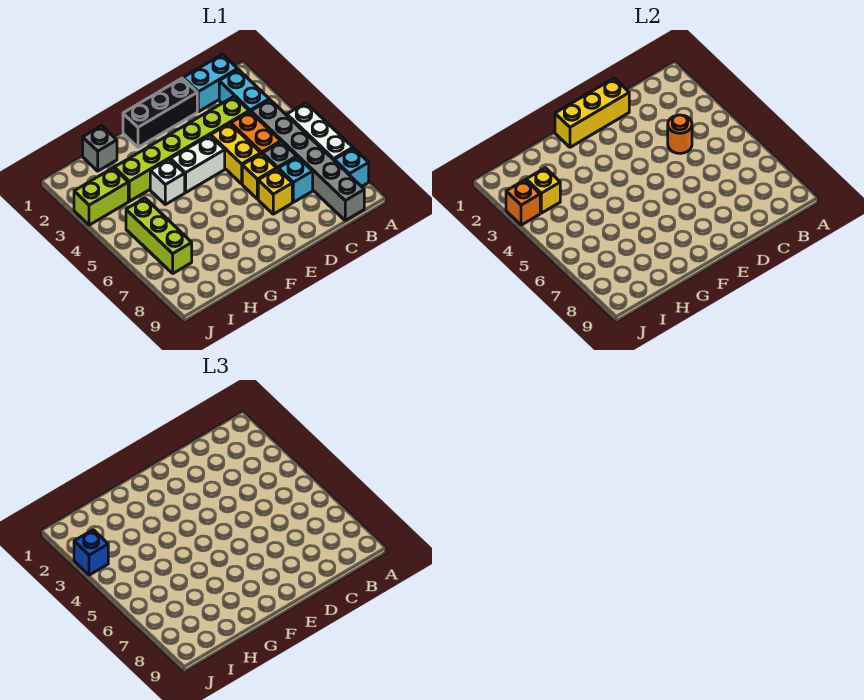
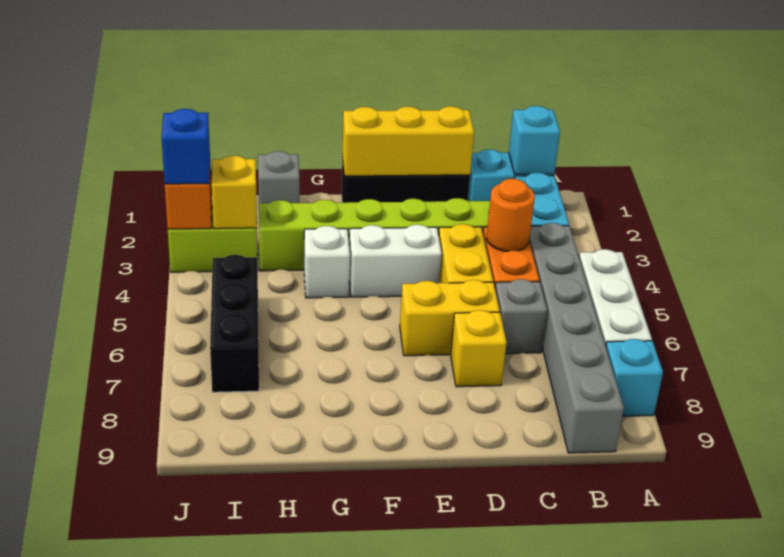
cyan brick C7 level 1 -> cyan brick B1 level 2
yellow brick D6 level 1 -> yellow brick D6:E6 level 1
lime brick I5:I7 level 1 -> black brick I5:I7 level 1

